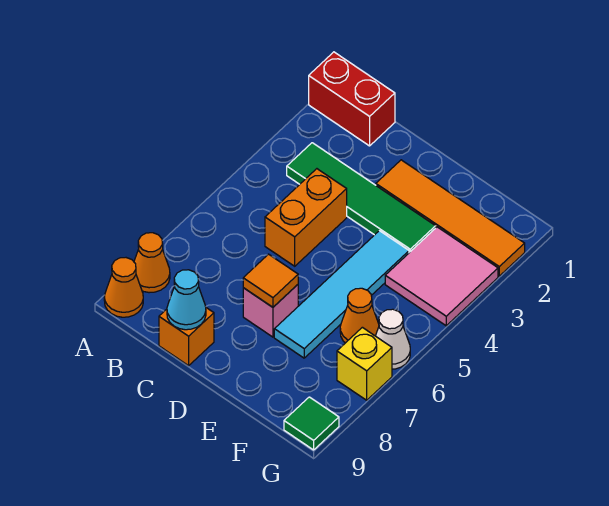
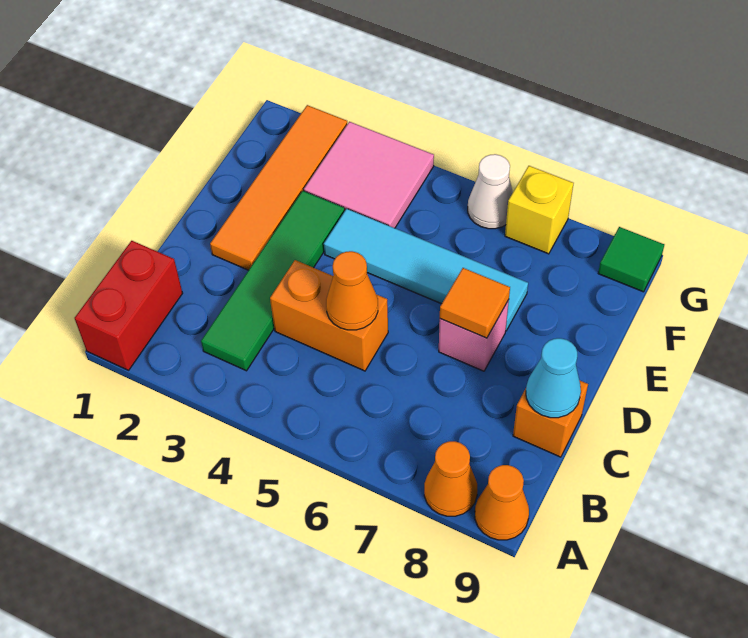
orange cone F6 level 1 -> orange cone C5 level 2

